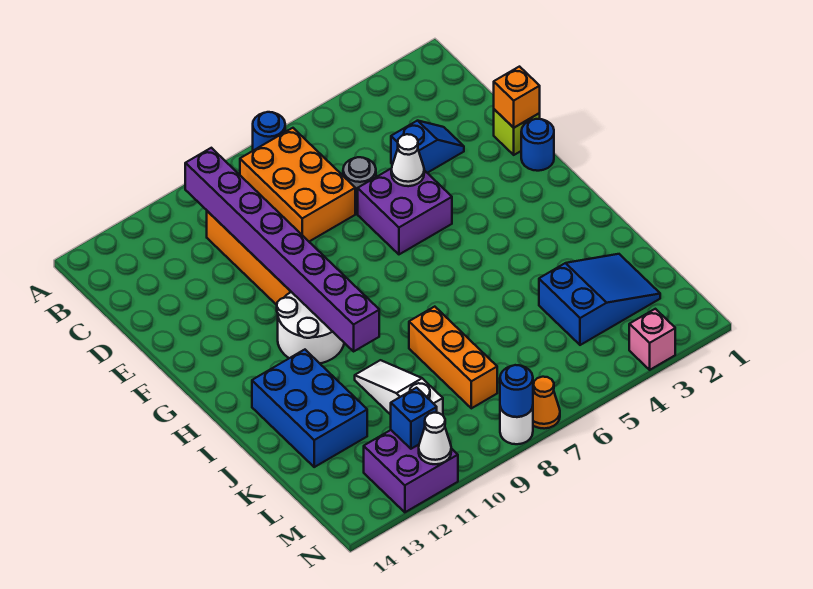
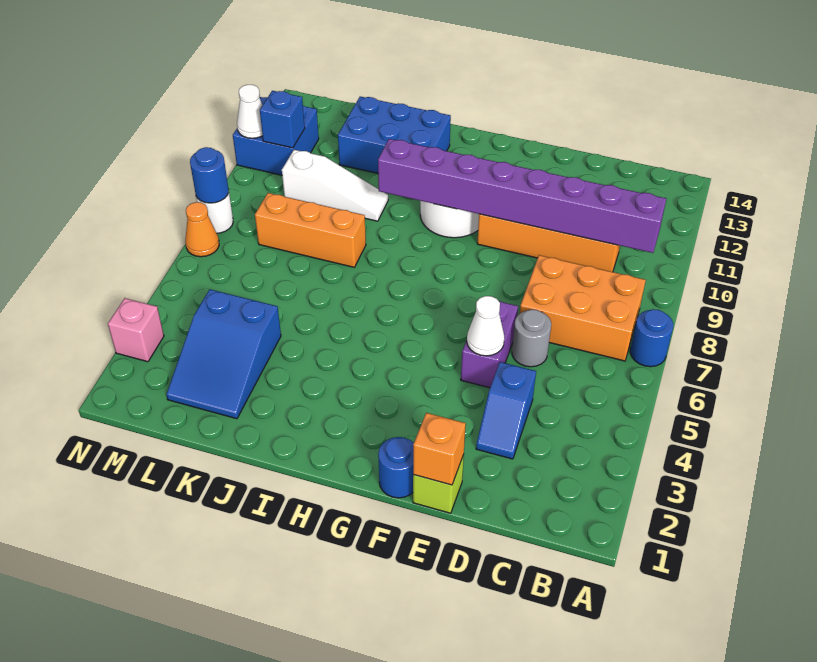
purple brick E5:F6 level 1 -> purple brick E5:E6 level 1
purple brick M11:N12 level 1 -> blue brick M11:N12 level 1

